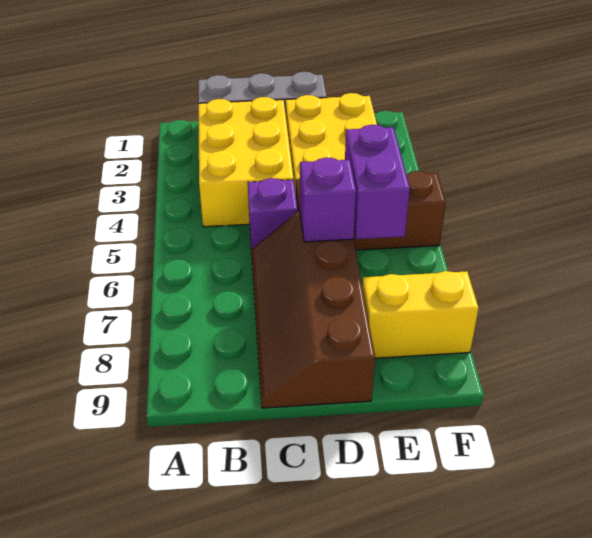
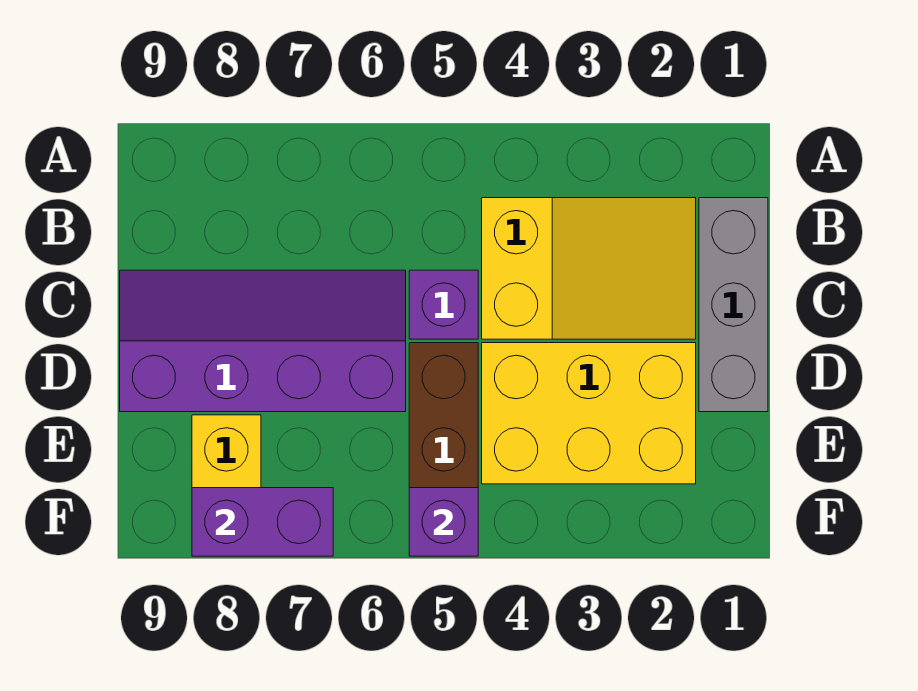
yellow brick B2:C4 level 1 -> yellow slope B2:C4 level 1 top 4
brown slope C6:D9 level 1 top D -> purple slope C6:D9 level 1 top D
purple brick D6 level 2 -> purple brick F5 level 2
purple brick E5:E6 level 2 -> purple brick F7:F8 level 2

